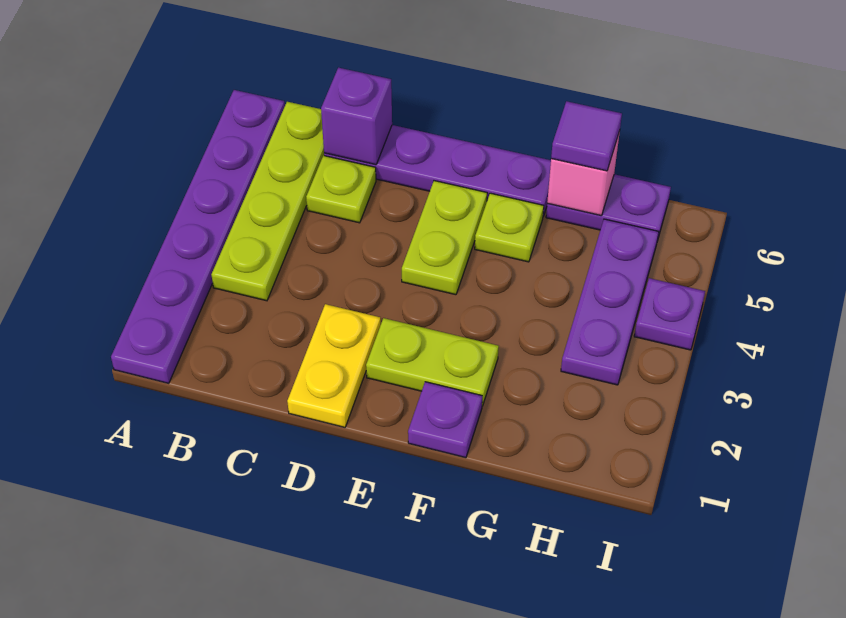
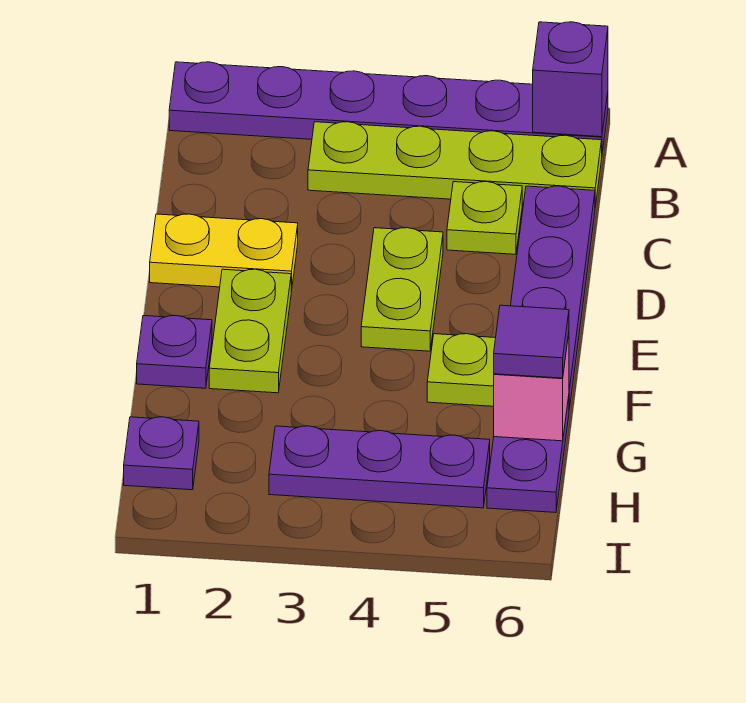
purple brick C6 level 2 -> purple brick A6 level 2
lime plate E4:E5 level 1 -> lime plate D4:E4 level 1
purple plate I4 level 1 -> purple plate H1 level 1

